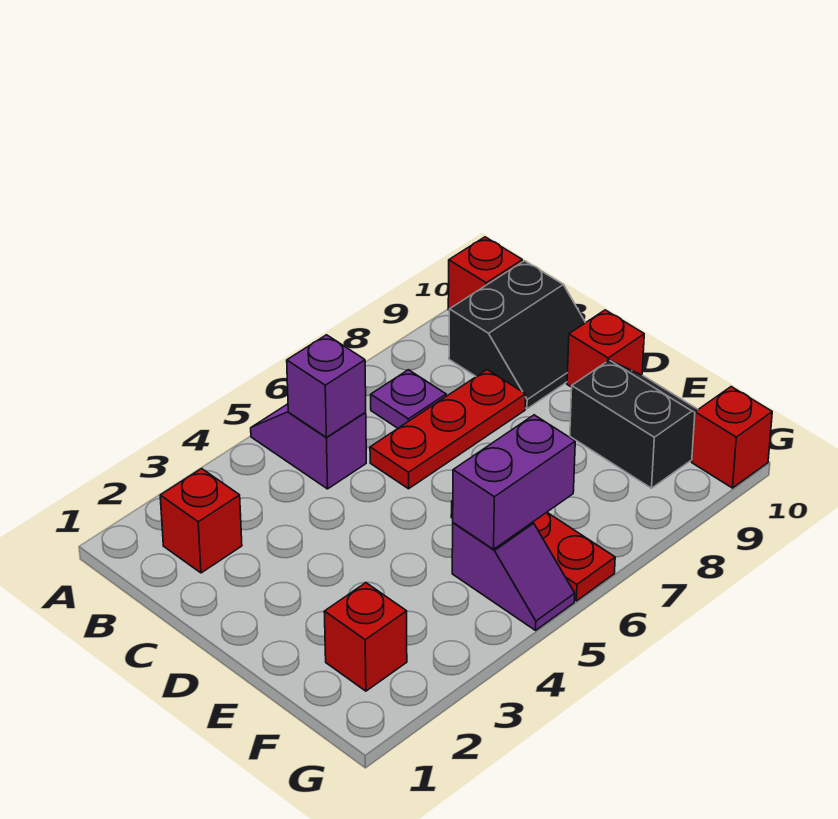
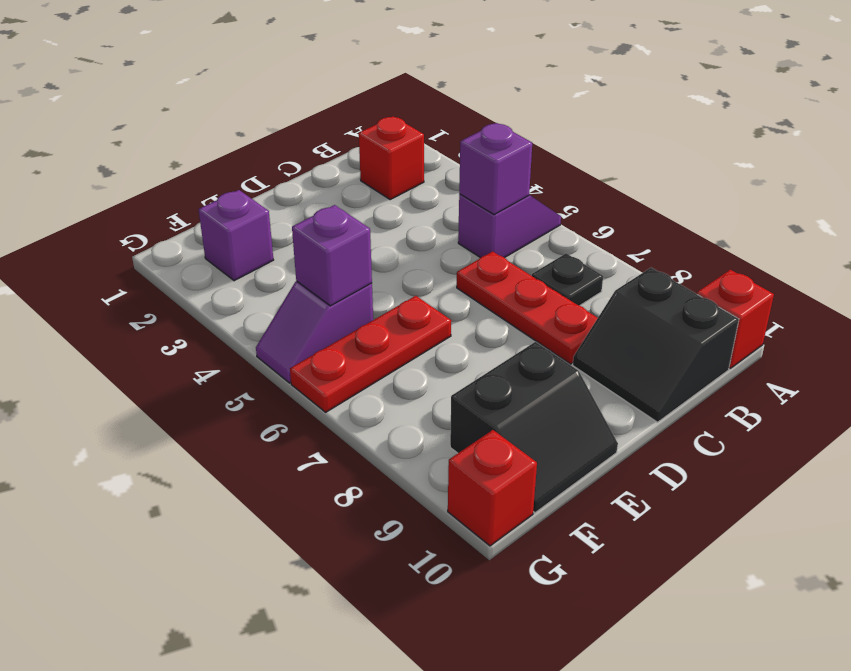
purple plate B7 level 1 -> black plate B7 level 1
red brick D10 level 1 -> none
red brick F2 level 1 -> purple brick F2 level 1
purple brick F5:F6 level 2 -> purple brick F5 level 2

